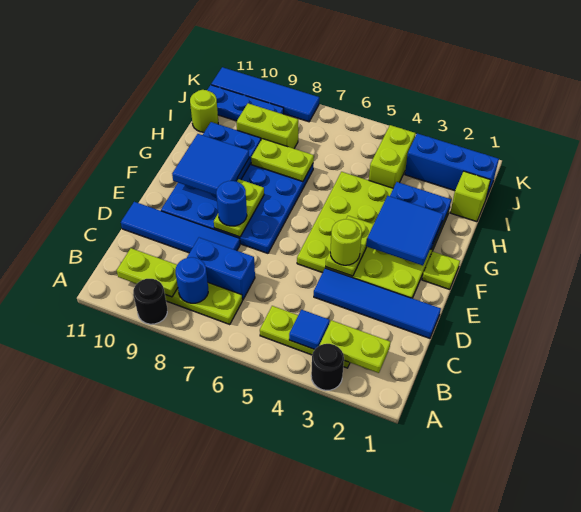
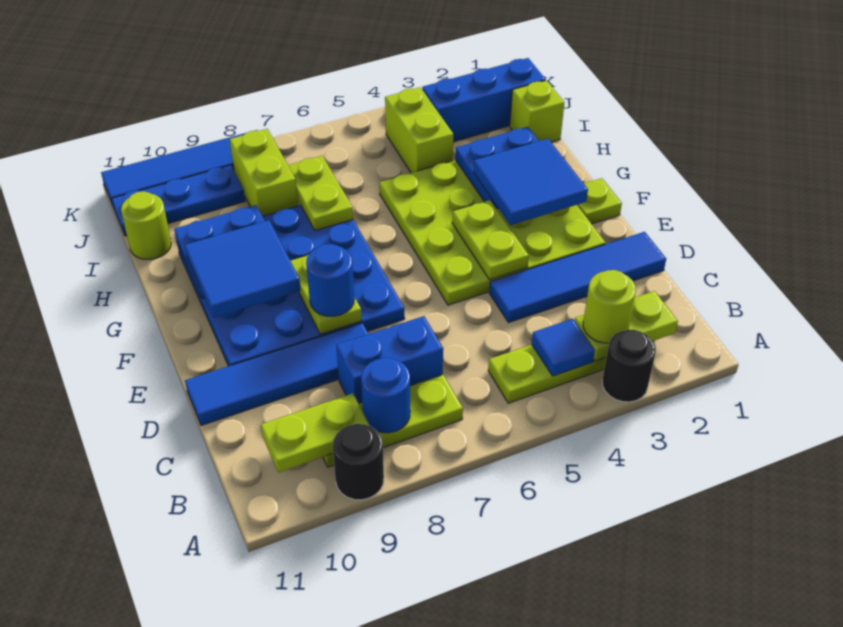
lime round brick E4 level 3 -> lime round brick B3 level 3
lime plate H7:H8 level 2 -> lime plate H7:I7 level 2
lime brick I8:I9 level 1 -> lime brick I8:J8 level 1

